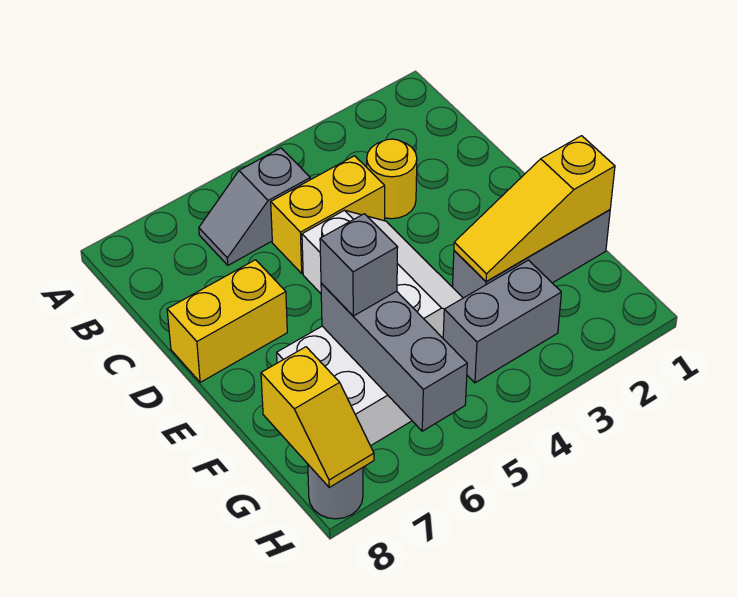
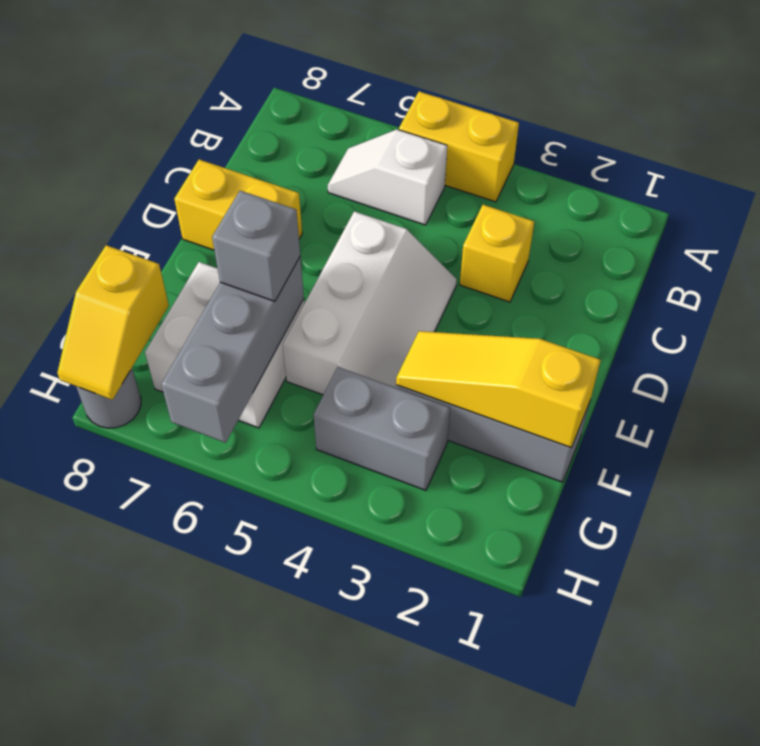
grey slope B5:B6 level 1 top 5 -> white slope B5:B6 level 1 top 5
yellow round brick C3 level 1 -> yellow brick C3 level 1
yellow brick C4:C5 level 1 -> yellow brick A4:A5 level 1

